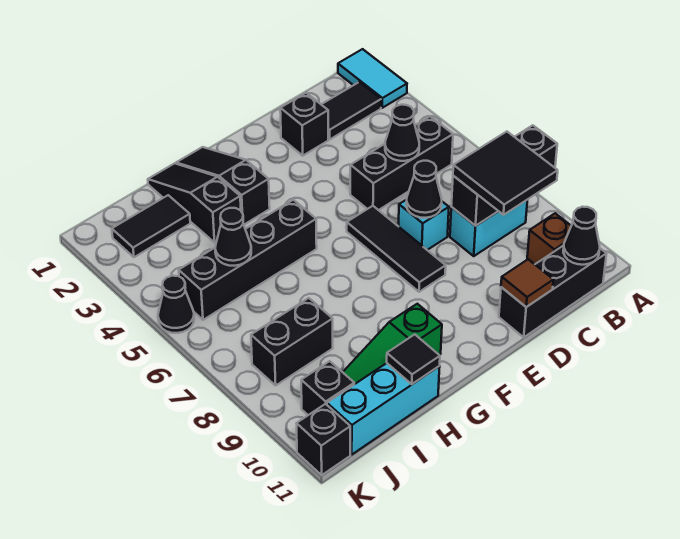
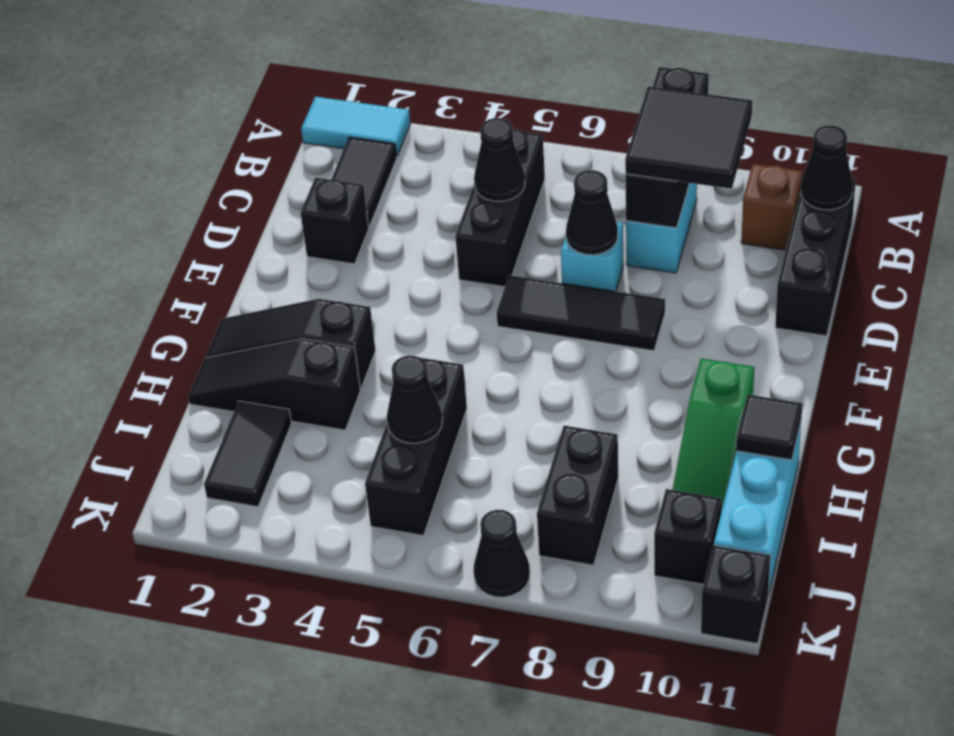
brown tile D11 level 2 -> none
black brick G5:J5 level 1 -> black brick H5:J5 level 1
black cone K5 level 1 -> black cone K7 level 1

